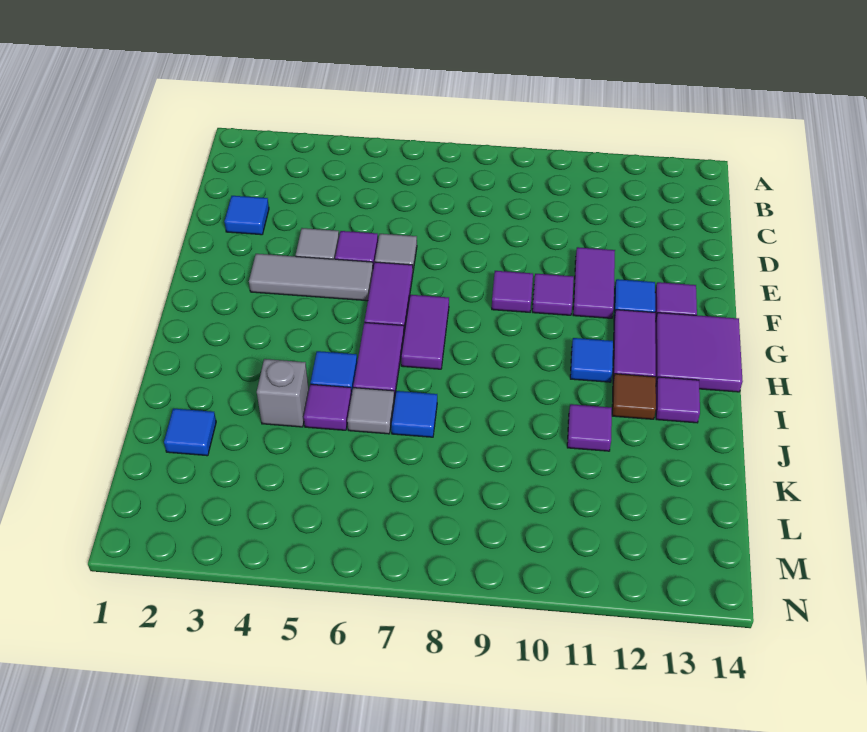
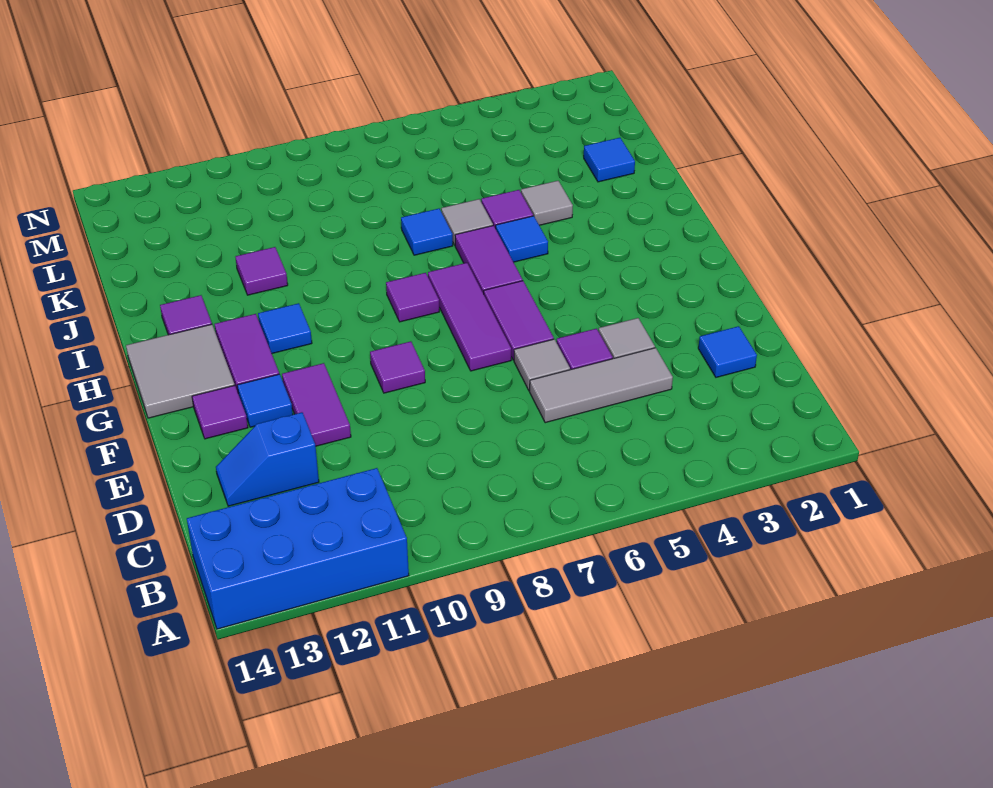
none -> blue brick A11:B14 level 1
none -> blue slope D12:D13 level 1 top 12
grey tile F3:F5 level 1 -> grey tile D4:D6 level 1
purple tile F10 level 1 -> purple tile H8 level 1
purple tile G7:H7 level 1 -> purple tile F7:H7 level 1
purple tile G13:H14 level 1 -> grey tile G13:H14 level 1
brown tile I12 level 1 -> none
grey brick J4 level 1 -> grey tile J4 level 1

